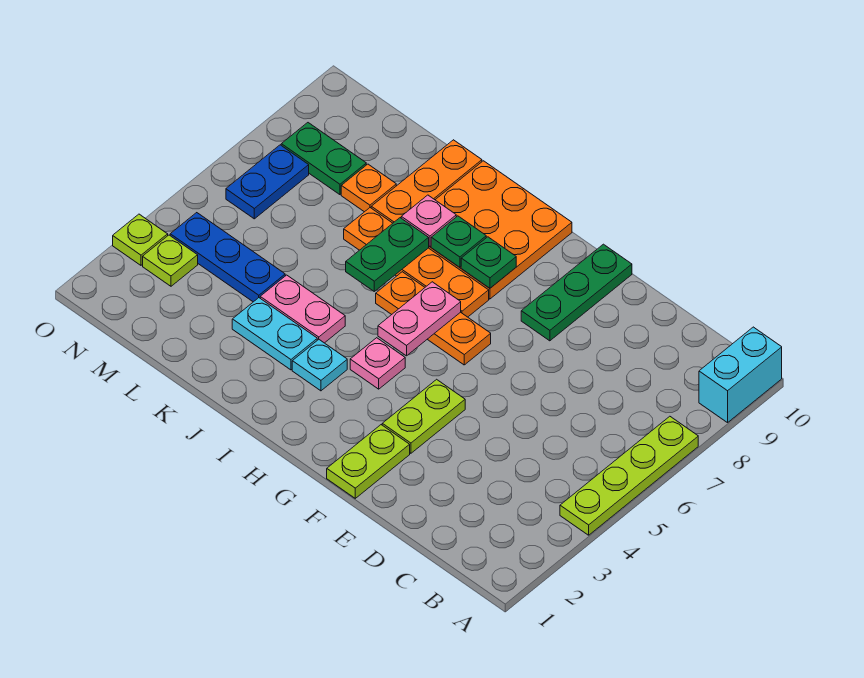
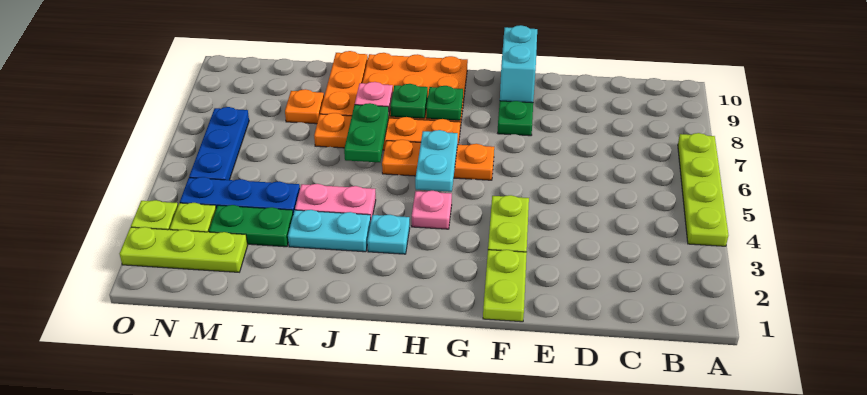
cyan brick A9:A10 level 1 -> cyan brick F9:F10 level 2
pink plate H5:H6 level 2 -> cyan plate H5:H6 level 2
none -> lime plate M2:O2 level 1
green plate M8:N8 level 1 -> green plate L3:M3 level 1
blue plate N6:N7 level 1 -> blue plate N5:N7 level 1

